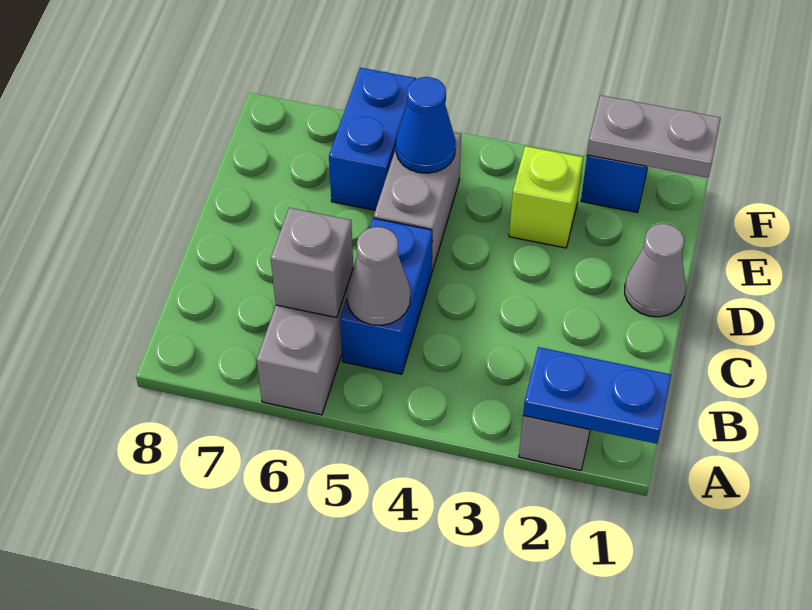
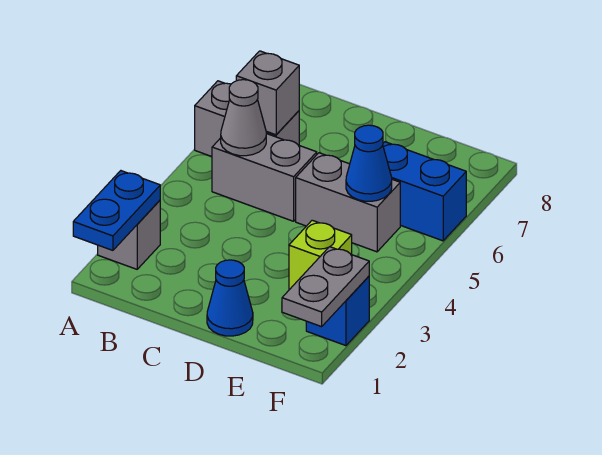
blue brick B5:C5 level 1 -> grey brick B5:C5 level 1
grey cone D1 level 1 -> blue cone D1 level 1

